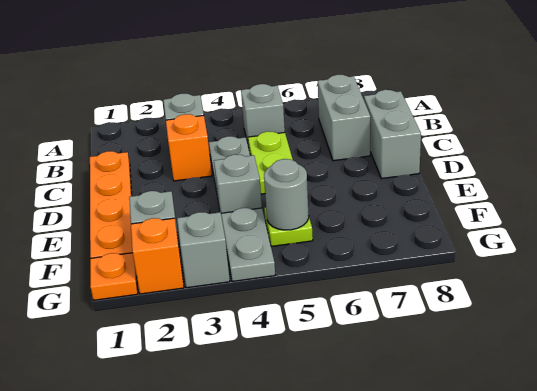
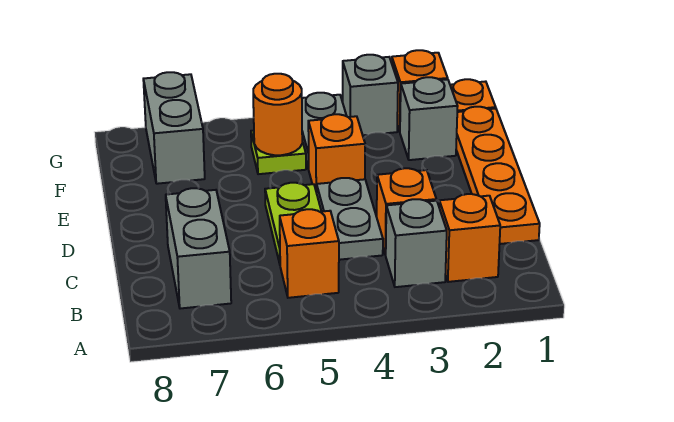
none -> orange brick B2 level 1
grey brick B5 level 1 -> orange brick B5 level 1
grey brick C8:D8 level 1 -> grey brick F7:G7 level 1
grey brick E4 level 1 -> orange brick E4 level 1
grey round brick F5 level 2 -> orange round brick F5 level 2

